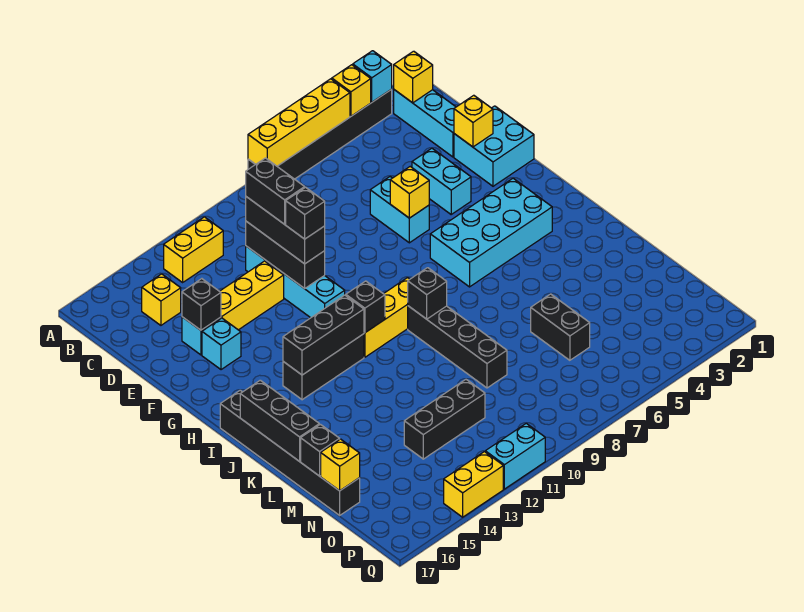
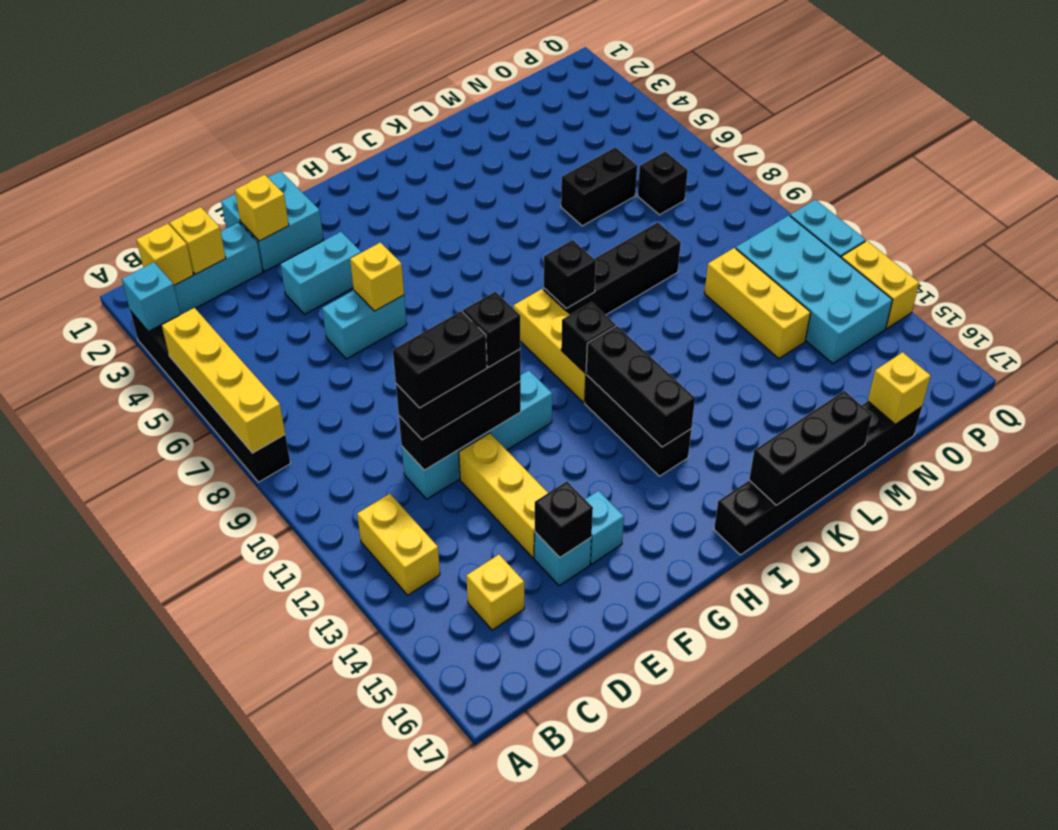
yellow brick A4 level 2 -> yellow brick C2 level 2
cyan brick H3:I6 level 1 -> cyan brick O11:P14 level 1
black brick M17 level 2 -> black brick O7 level 1
black brick N11:N13 level 1 -> yellow brick N11:N13 level 1

